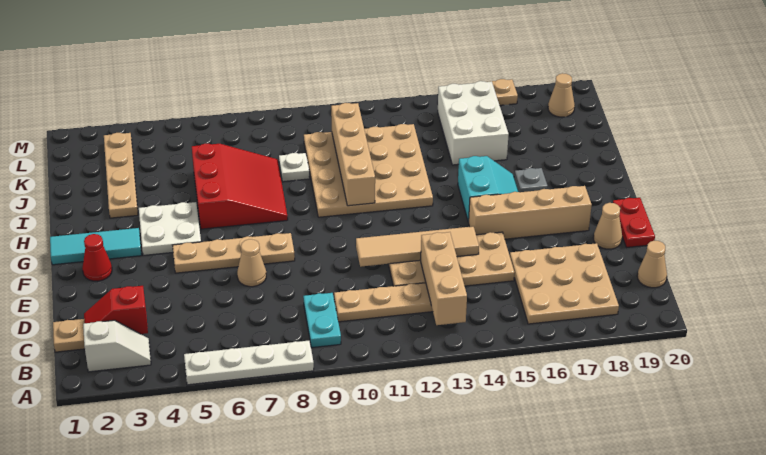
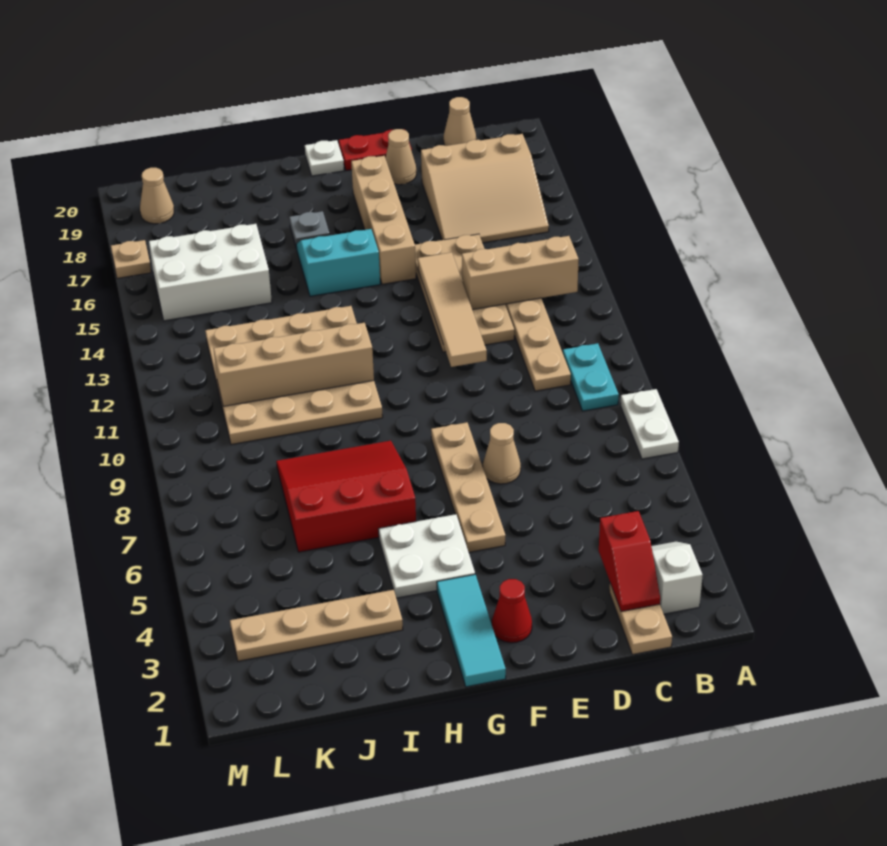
white plate A5:A8 level 1 -> white plate A7:A8 level 1
cyan plate B9:C9 level 1 -> cyan plate B9:B10 level 1
tan plate B16:D18 level 1 -> tan slope B16:D18 level 1 top 18
white plate J9 level 1 -> white plate G20 level 1

